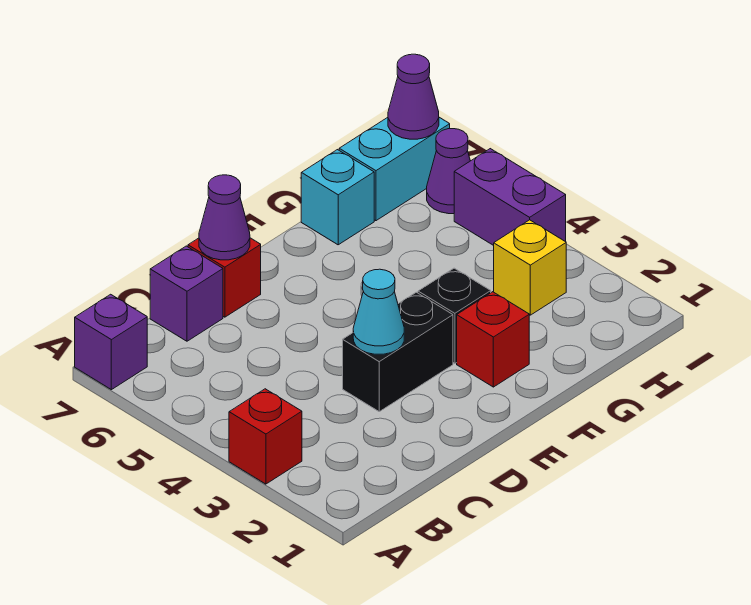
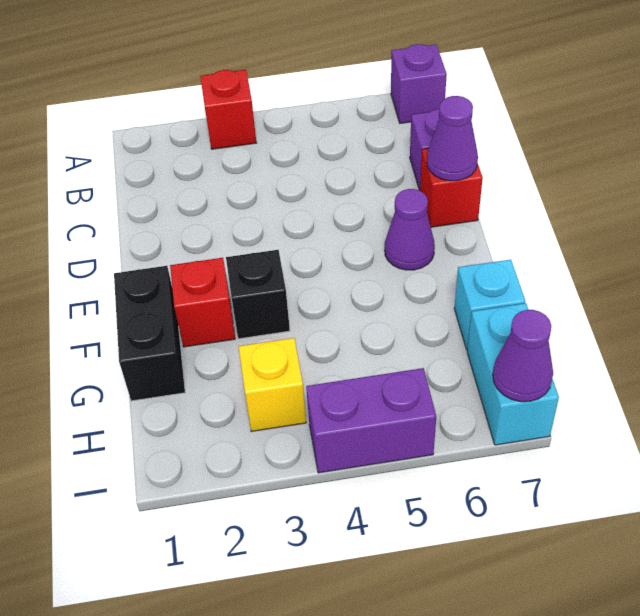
black brick D3:E3 level 1 -> black brick F1:G1 level 1
cyan cone D3 level 2 -> none
purple cone I6 level 1 -> purple cone E6 level 1

